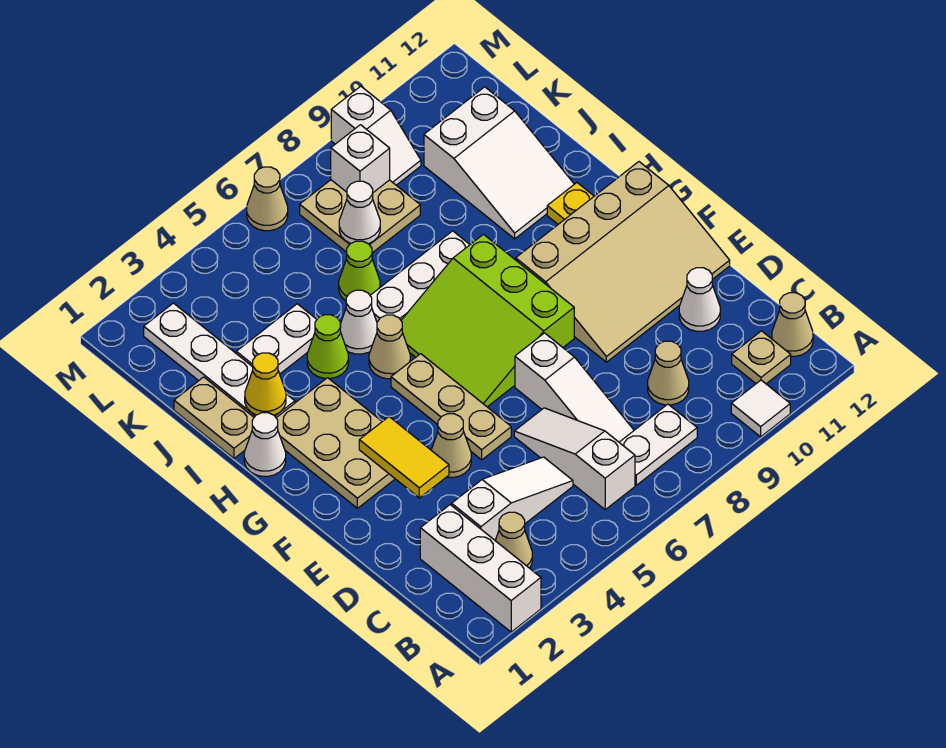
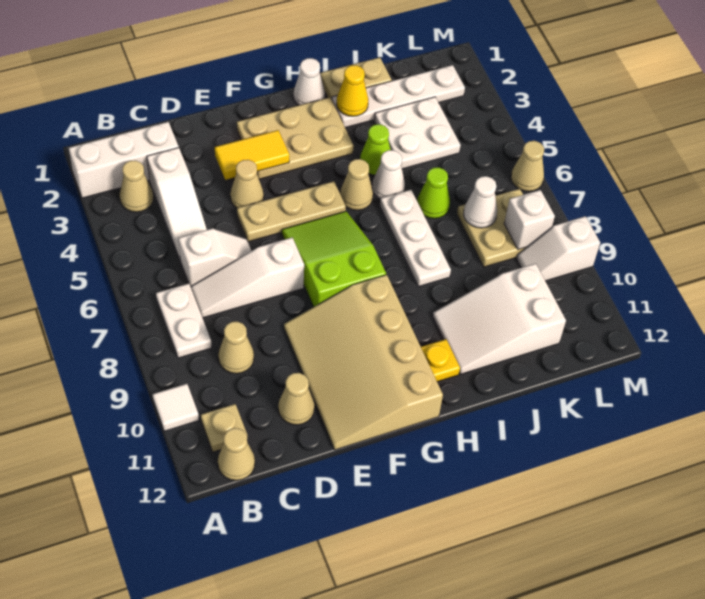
white slope B6:D6 level 1 top B -> white slope C6:D6 level 1 top C
white cone D11 level 1 -> tan cone D11 level 1
lime slope F6:H8 level 1 top 8 -> lime slope F6:G8 level 1 top 8
white plate J3:J4 level 1 -> white plate J3:K4 level 1

